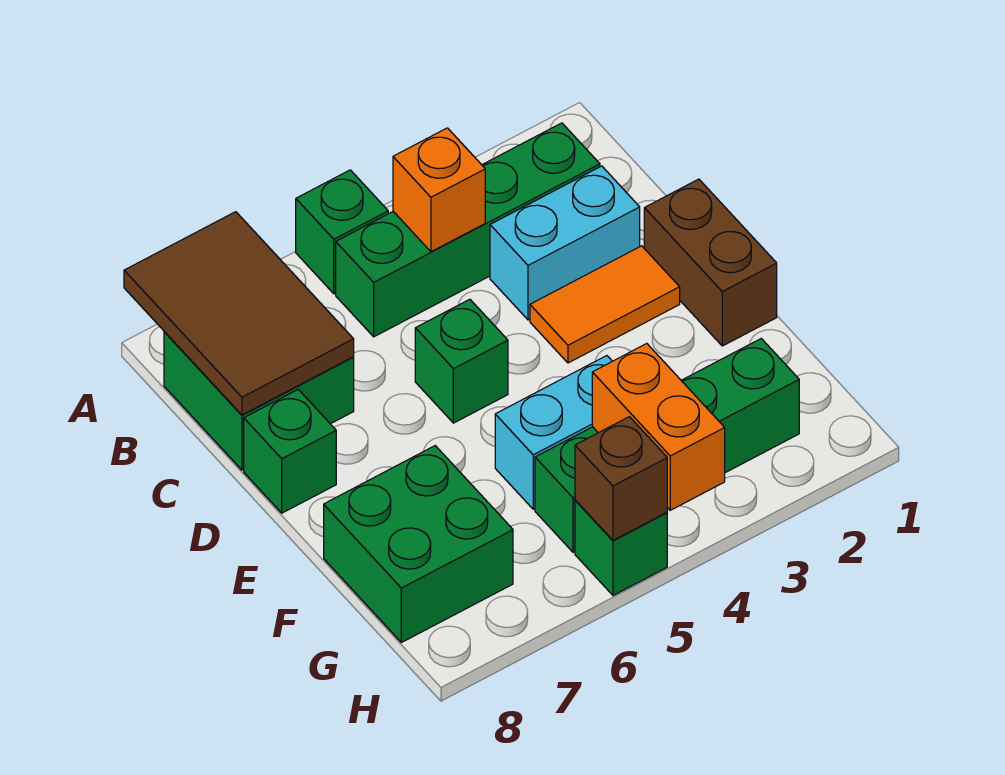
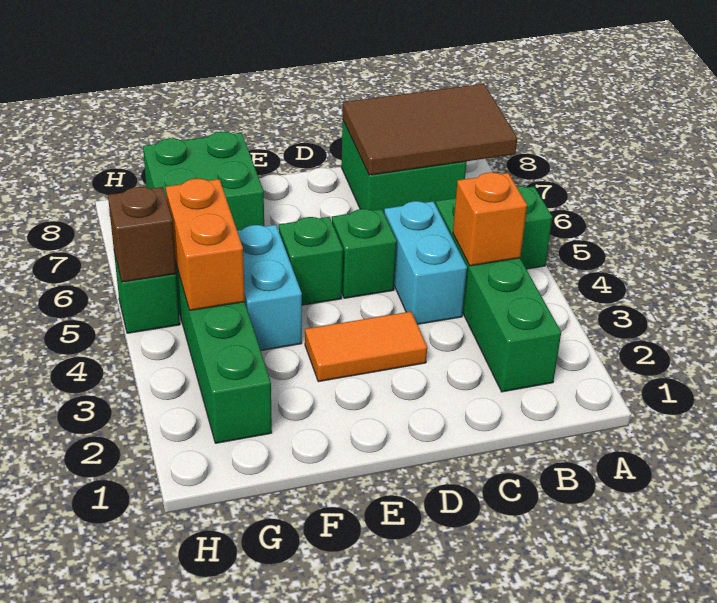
cyan brick C2:C3 level 1 -> cyan brick C4:C5 level 1
brown brick D1:E1 level 1 -> none
orange tile D2:D3 level 1 -> orange tile D3:E3 level 1
green brick D8 level 1 -> green brick E5 level 1
orange brick G4:H4 level 2 -> orange brick G4:G5 level 2

